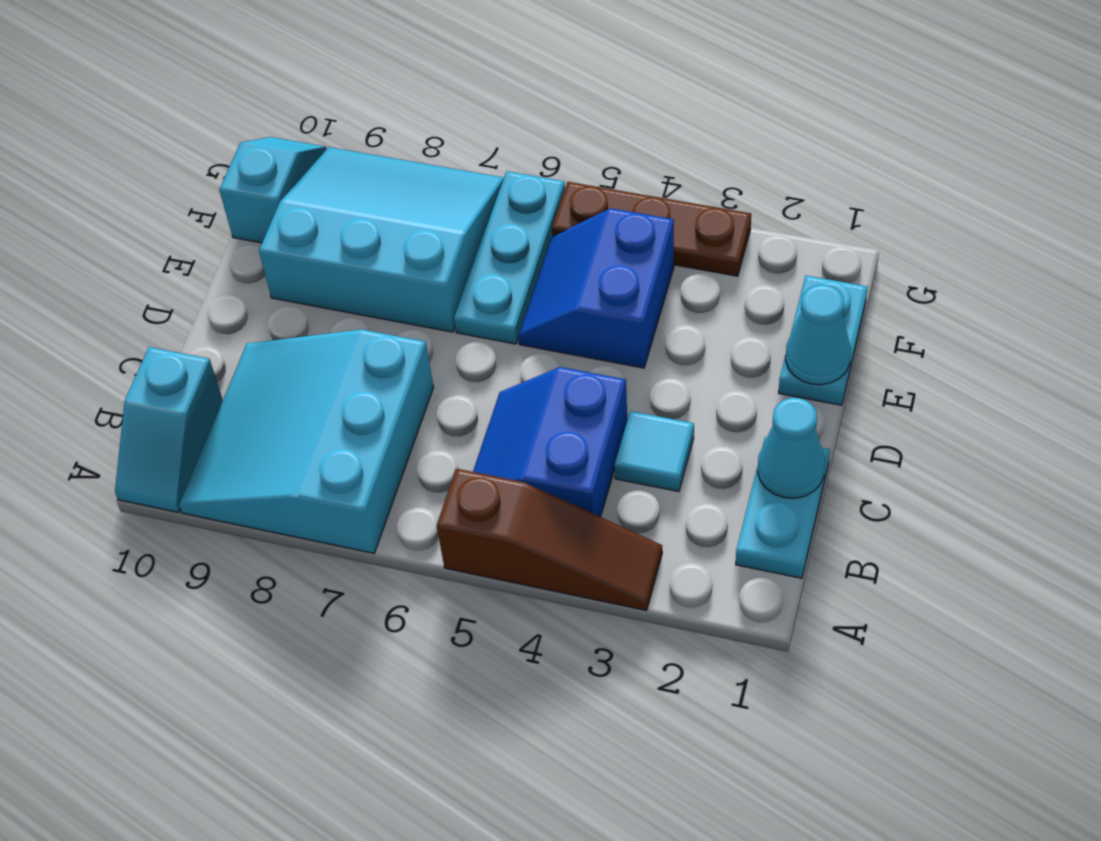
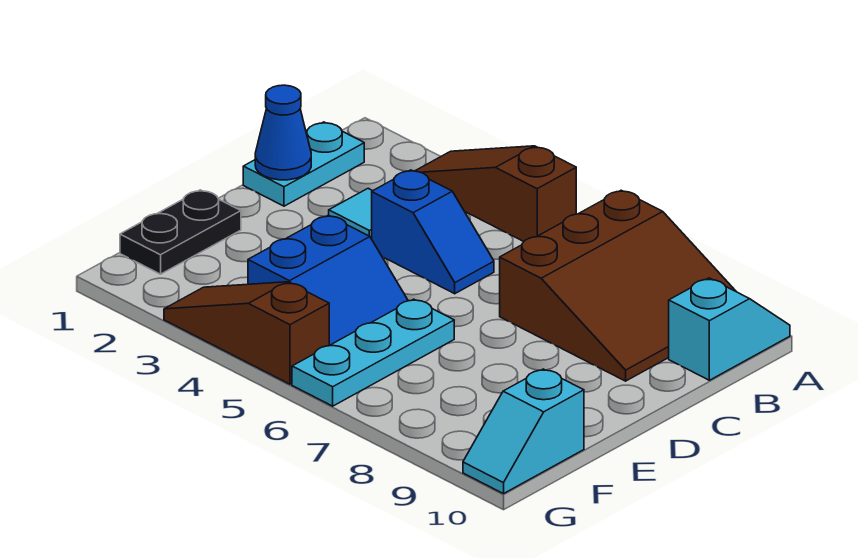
cyan slope A7:C9 level 1 top 7 -> brown slope A7:C9 level 1 top 7
blue slope B4:C5 level 1 top 4 -> blue slope C4:C5 level 1 top 4
cyan cone C1 level 2 -> blue cone C1 level 2
cyan plate E1:F1 level 1 -> black plate E1:F1 level 1
cyan cone E1 level 2 -> none
cyan slope E7:G9 level 1 top E -> none
brown plate G3:G5 level 1 -> brown slope G3:G5 level 1 top 5

